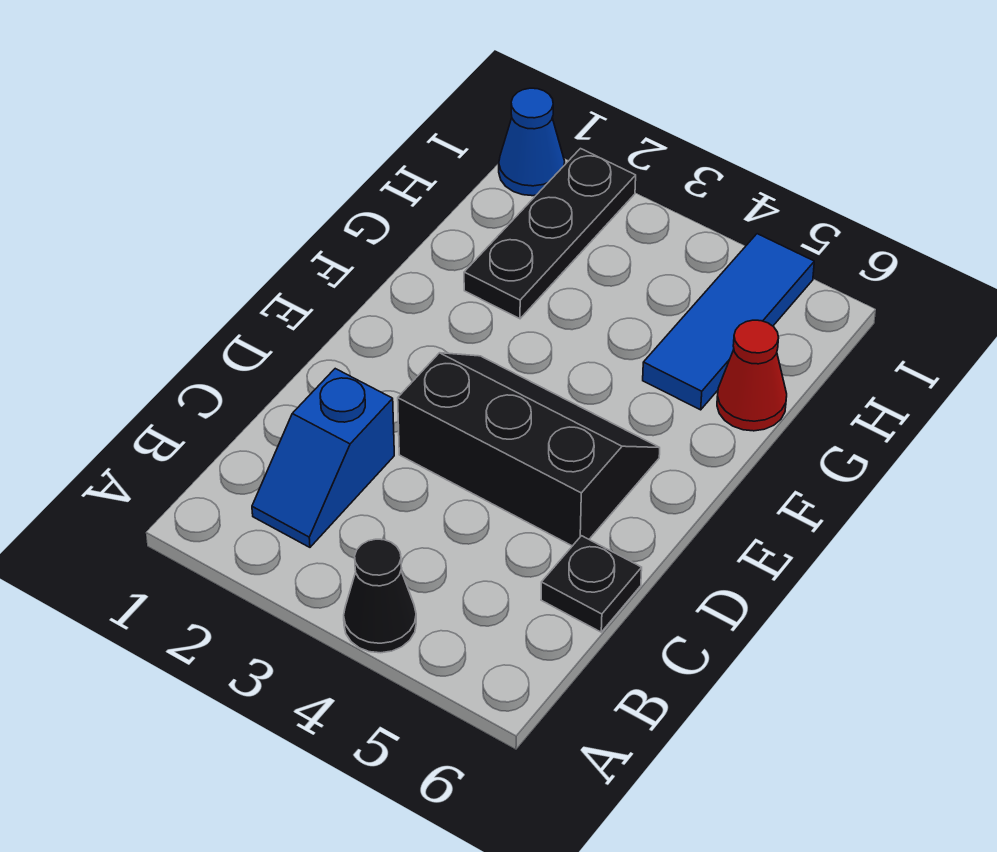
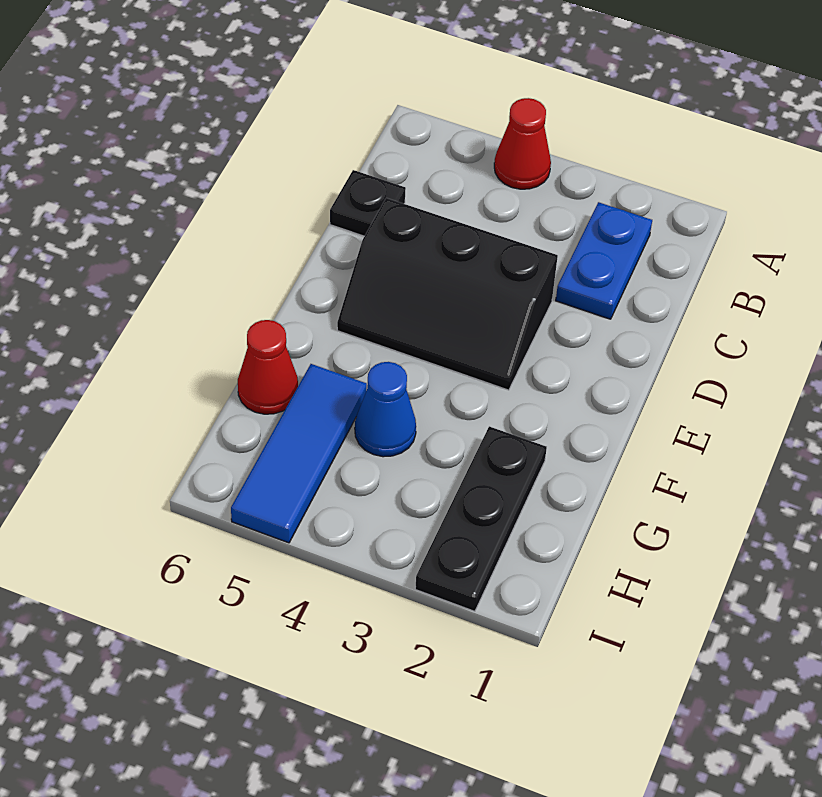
black cone A4 level 1 -> red cone A4 level 1
blue slope B2:C2 level 1 top C -> blue plate B2:C2 level 1
blue cone I1 level 1 -> blue cone G4 level 1

